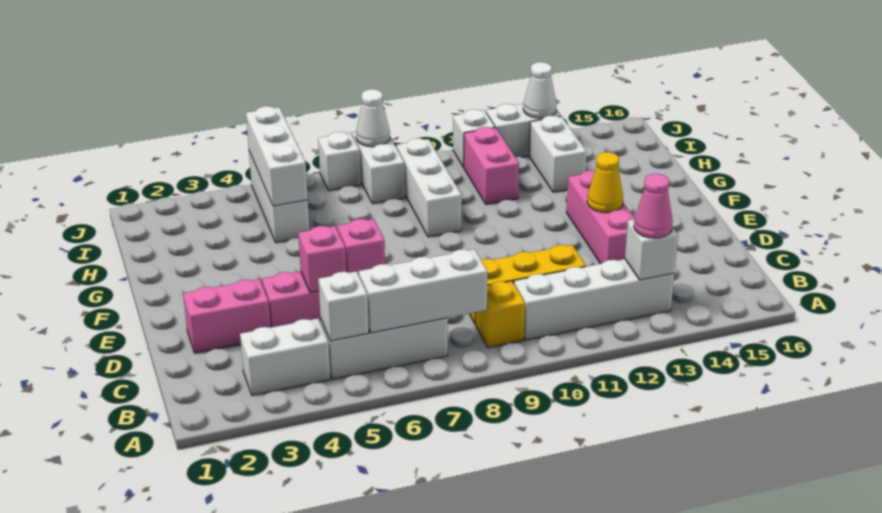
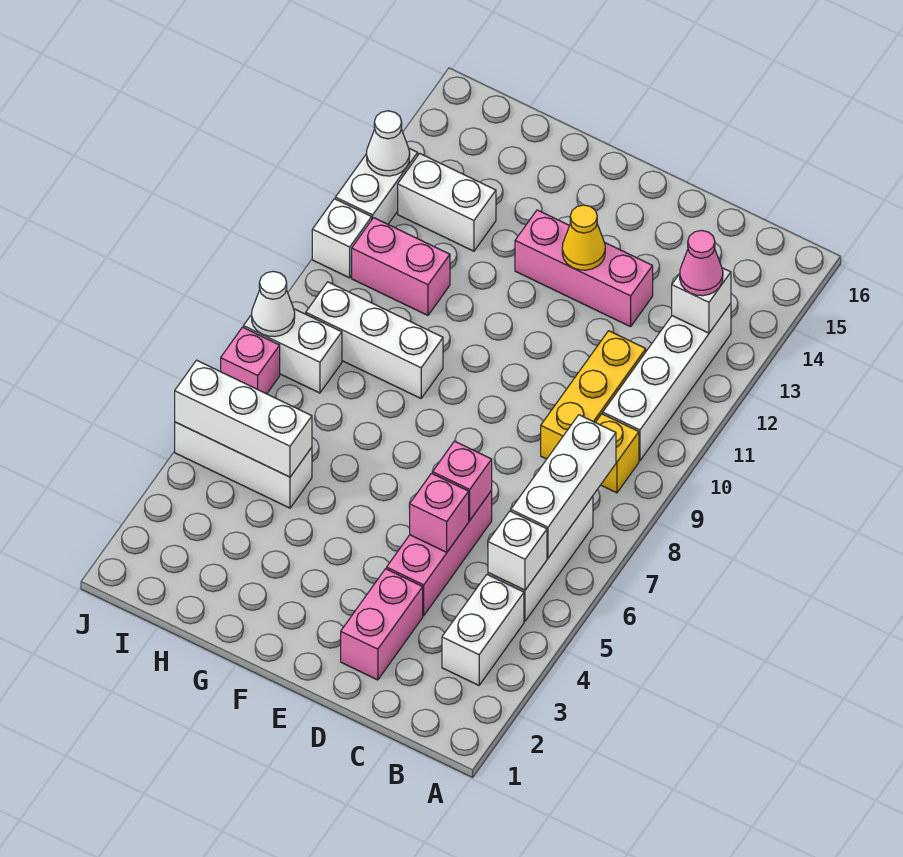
white brick J7 level 1 -> pink brick J7 level 1

